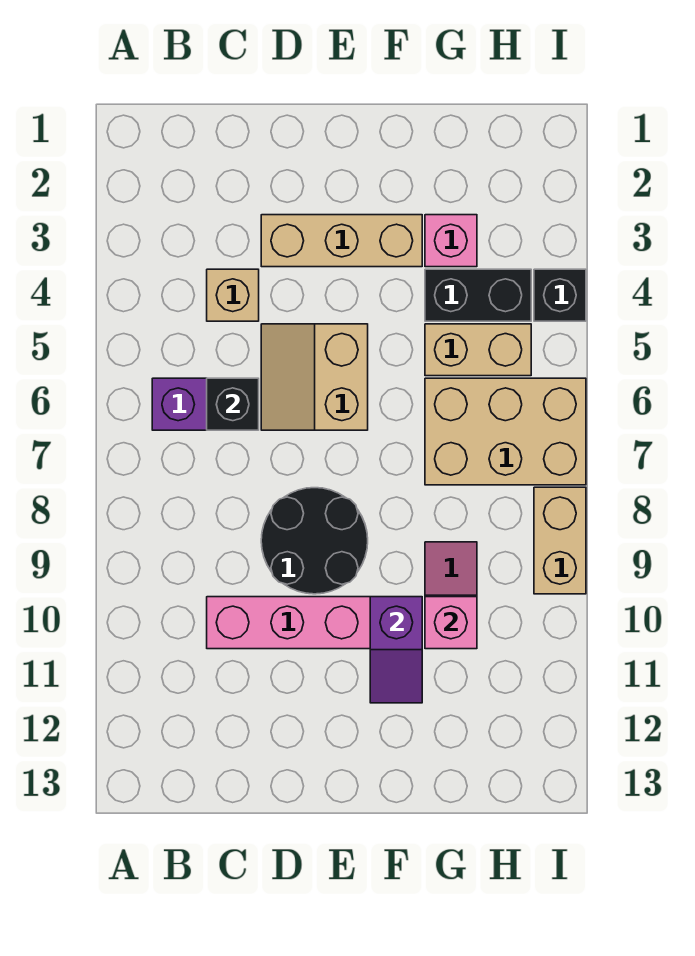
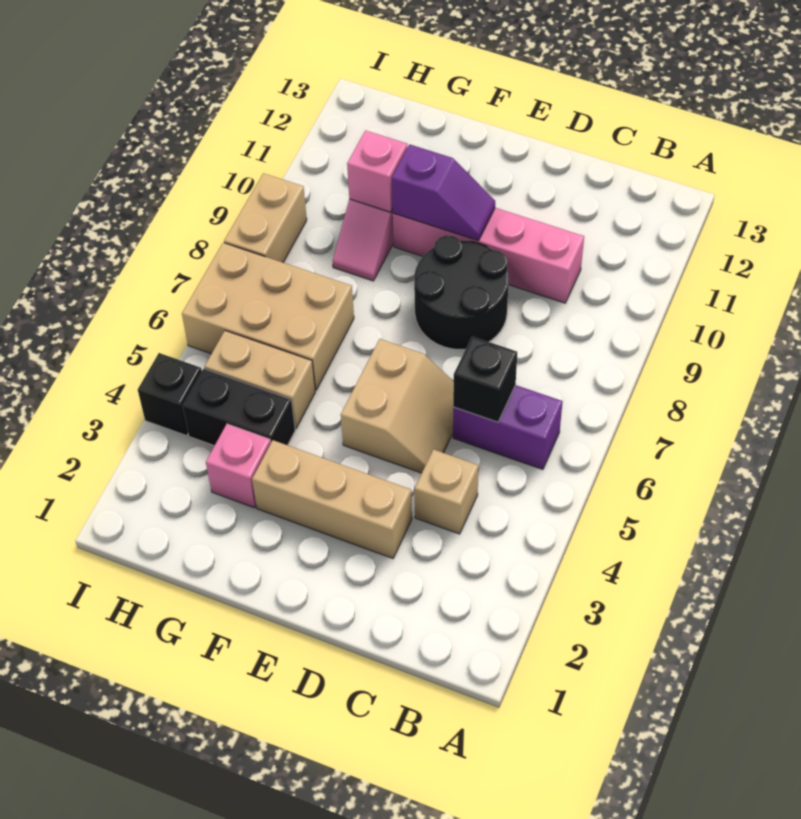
purple slope F10:F11 level 2 top 10 -> purple slope E10:F10 level 2 top F

